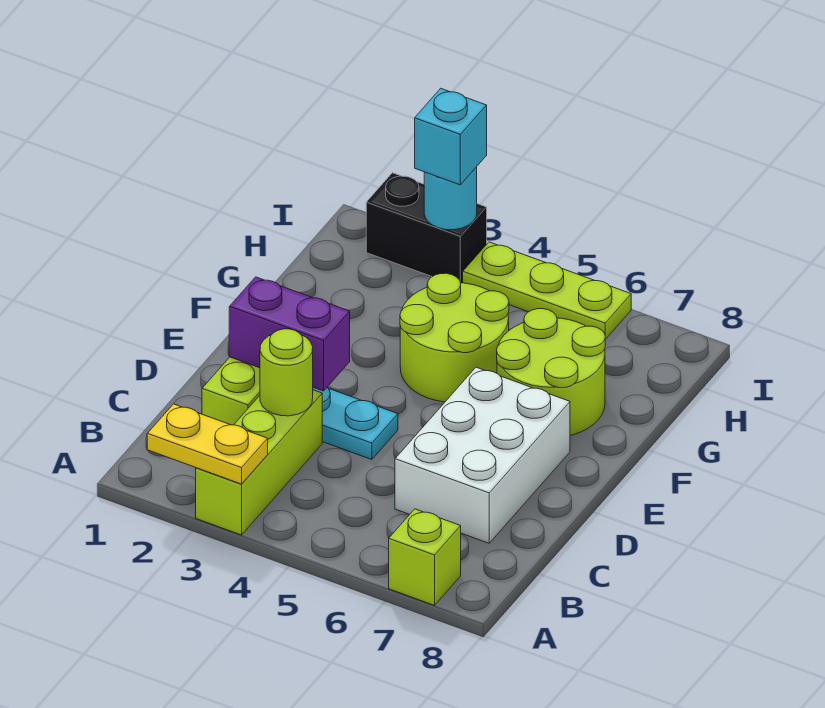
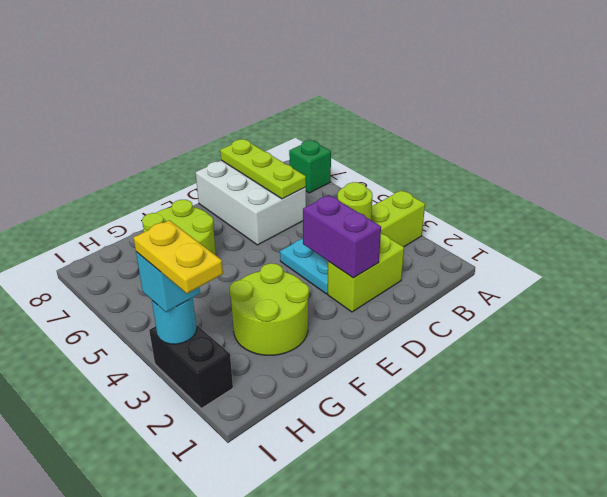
yellow plate A2:A3 level 2 -> yellow plate I2:I3 level 4
lime brick A7 level 1 -> green brick A7 level 1
white brick C6:E7 level 1 -> white brick C6:D8 level 1
lime round brick F4:G5 level 1 -> lime round brick F2:G3 level 1
lime plate I4:I6 level 1 -> lime plate C6:C8 level 2

